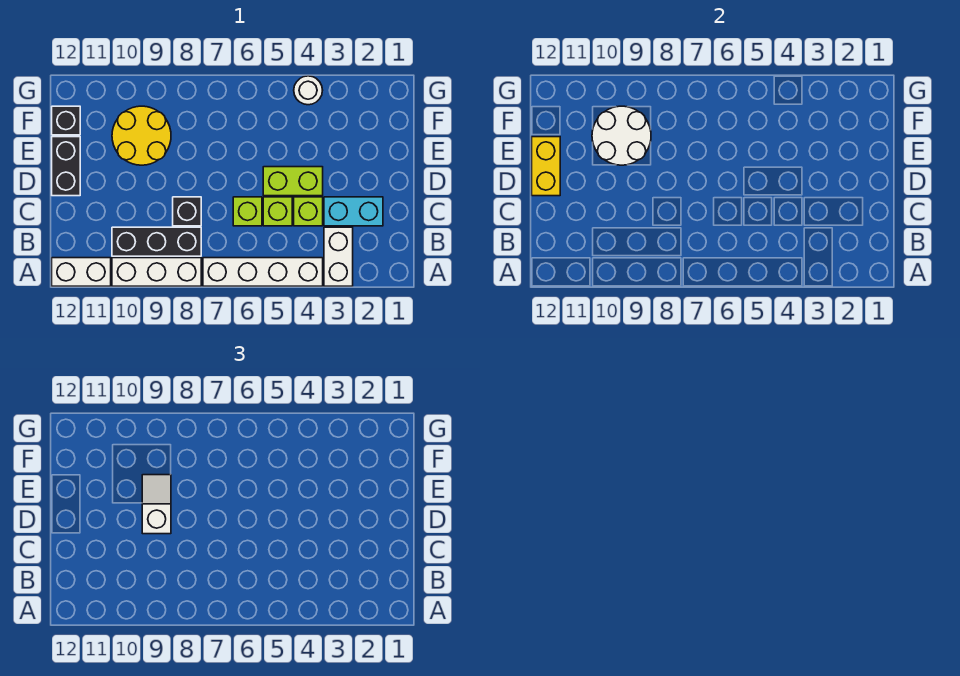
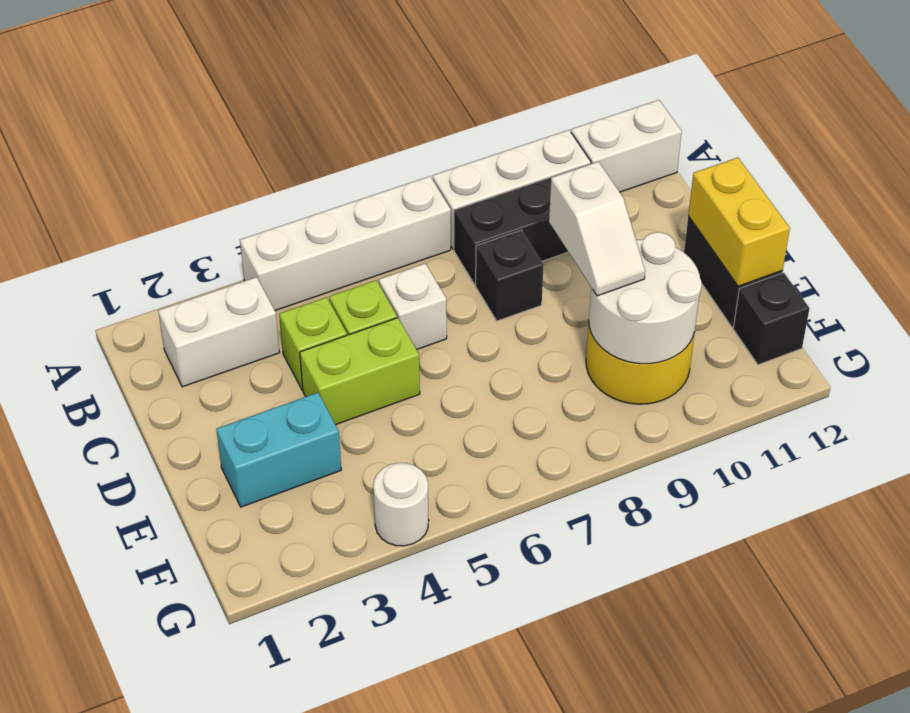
white brick A3:B3 level 1 -> white brick B2:B3 level 1
cyan brick C2:C3 level 1 -> cyan brick E2:E3 level 1
lime brick C6 level 1 -> white brick C6 level 1

